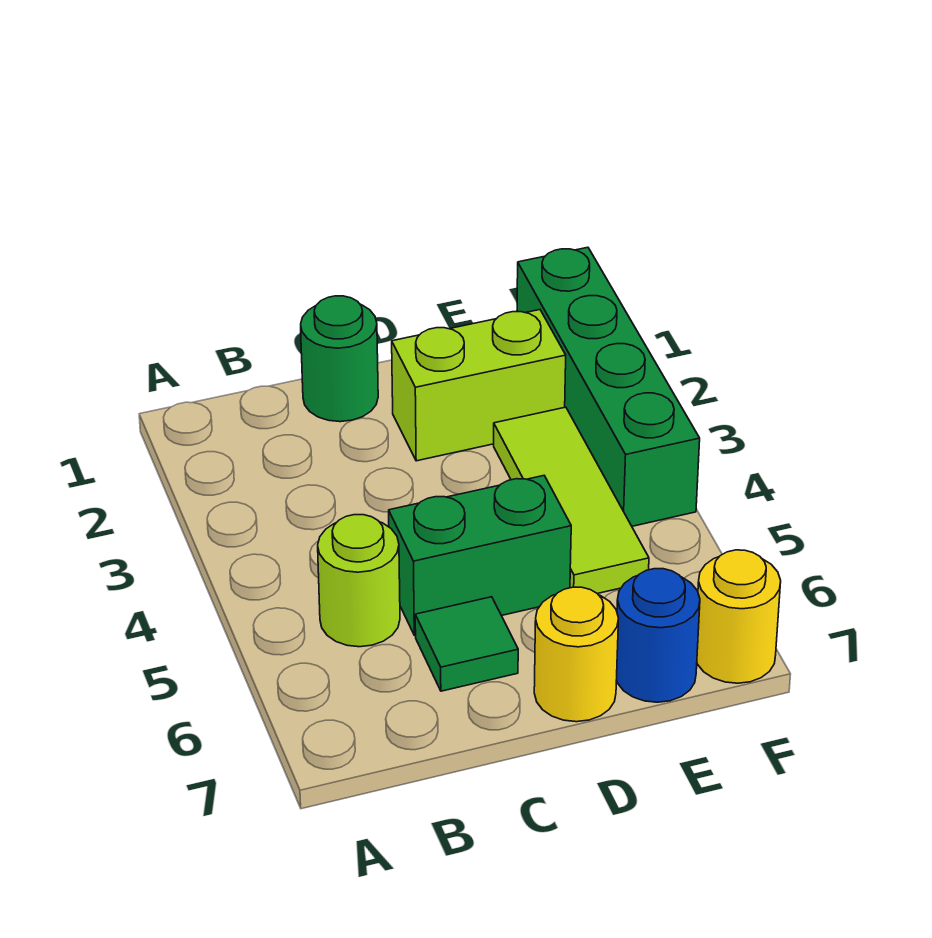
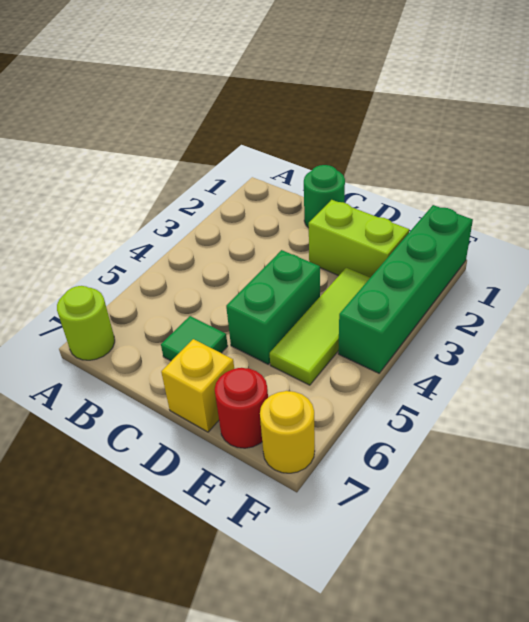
lime round brick B5 level 1 -> lime round brick A7 level 1
green brick C5:D5 level 1 -> green brick D4:D5 level 1
yellow round brick D7 level 1 -> yellow brick D7 level 1
blue round brick E7 level 1 -> red round brick E7 level 1

